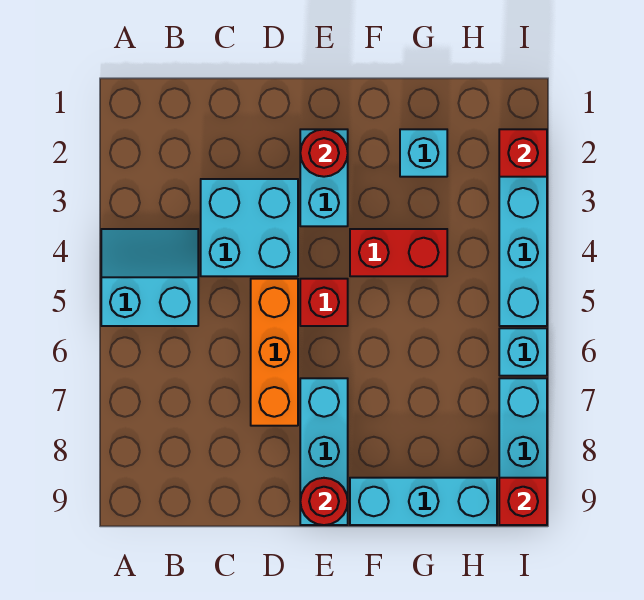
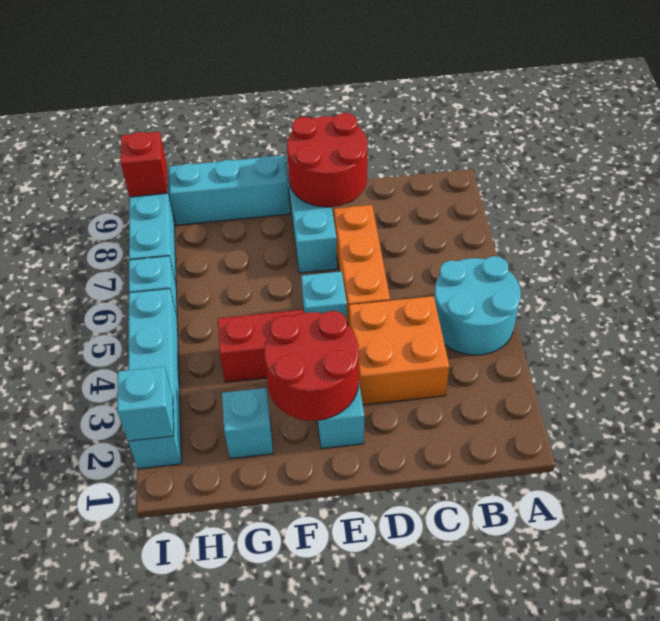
cyan slope A4:B5 level 1 top 5 -> cyan round brick A4:B5 level 1
cyan brick C3:D4 level 1 -> orange brick C3:D4 level 1
red round brick E2 level 2 -> red round brick E2:F3 level 2
red brick E5 level 1 -> cyan brick E5 level 1
red round brick E9 level 2 -> red round brick D8:E9 level 2
red brick I2 level 2 -> cyan brick I2 level 2

